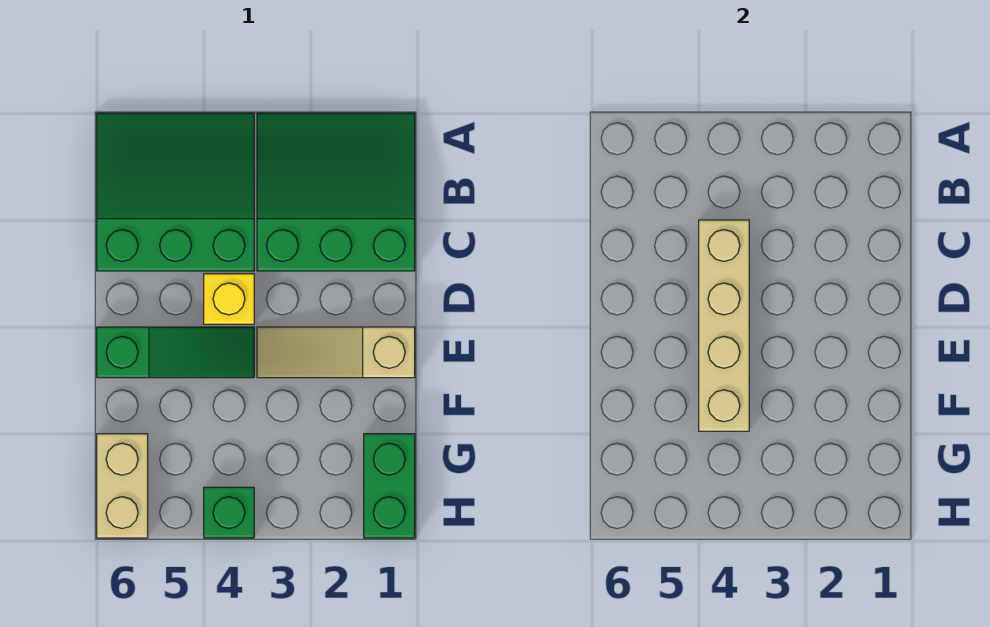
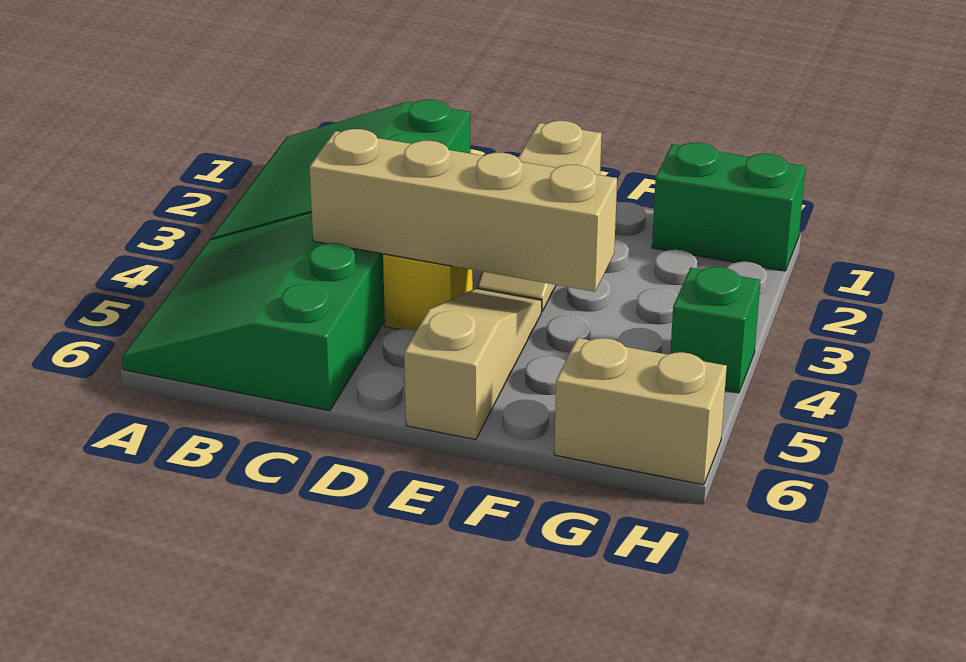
green slope E4:E6 level 1 top 6 -> tan slope E4:E6 level 1 top 6

